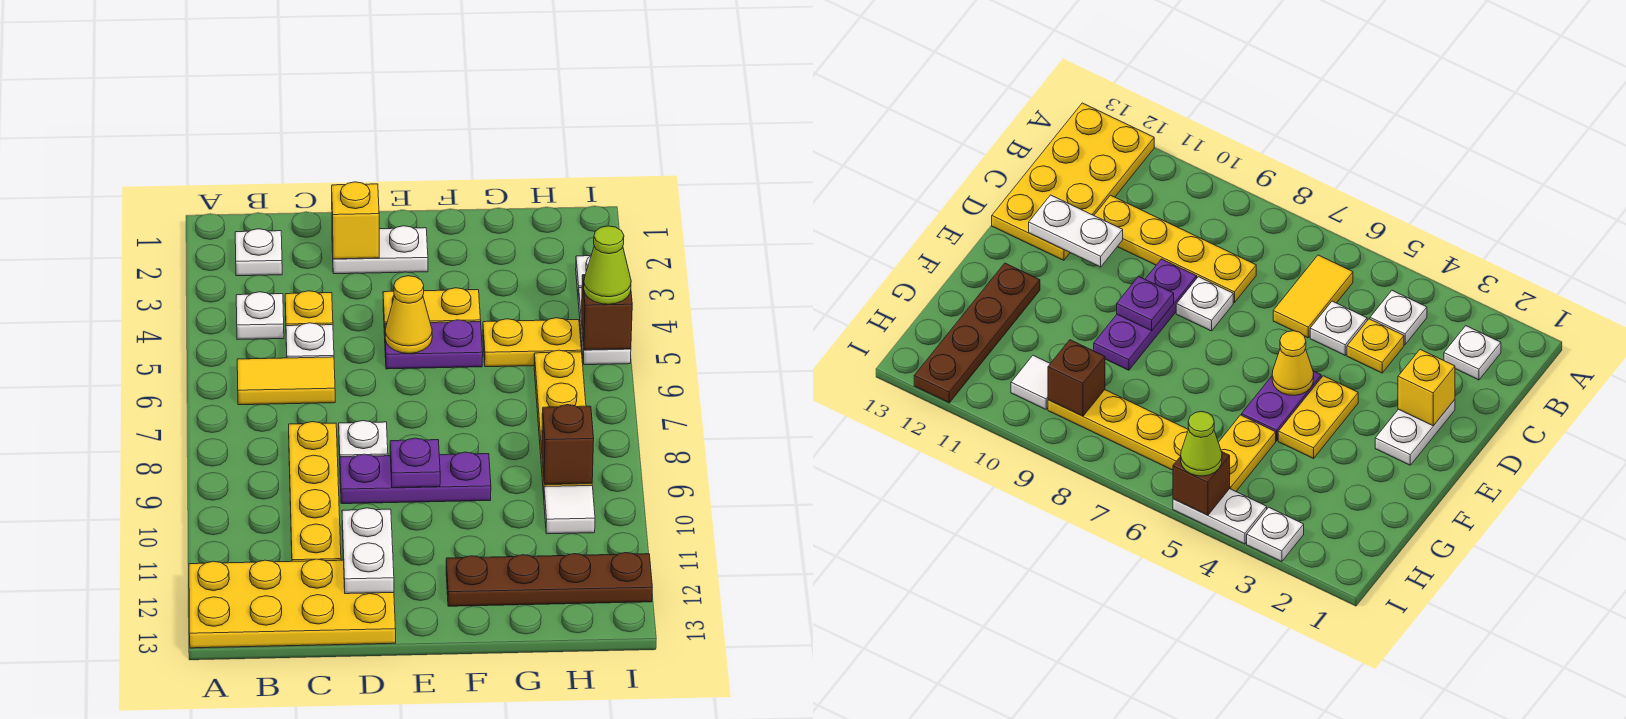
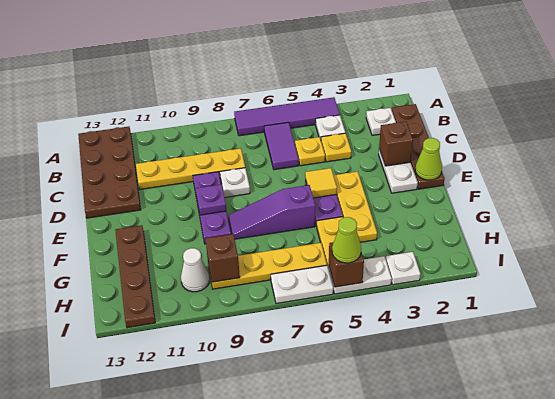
none -> purple tile A4:A7 level 1
yellow plate A12:D13 level 1 -> brown plate A12:D13 level 1
none -> brown plate B1:E1 level 1
yellow tile B6:C6 level 1 -> purple tile B6:C6 level 1
white plate C5 level 1 -> yellow plate C5 level 1
yellow brick D2 level 2 -> brown brick D2 level 2
white plate D11:D12 level 2 -> white plate I6:I7 level 1
none -> lime cone E1 level 2
yellow plate E4:F4 level 1 -> yellow plate E4:G4 level 1
yellow cone E5 level 2 -> yellow tile E5 level 2
none -> purple slope F6:F8 level 1 top 6
white tile H10 level 1 -> white cone H10 level 1

